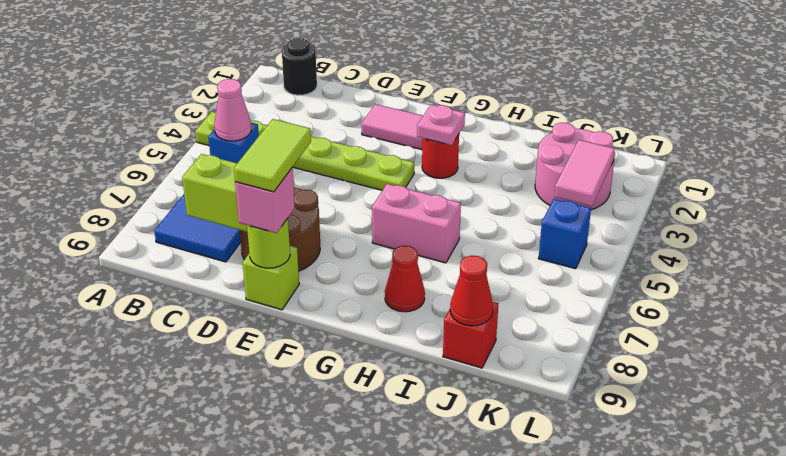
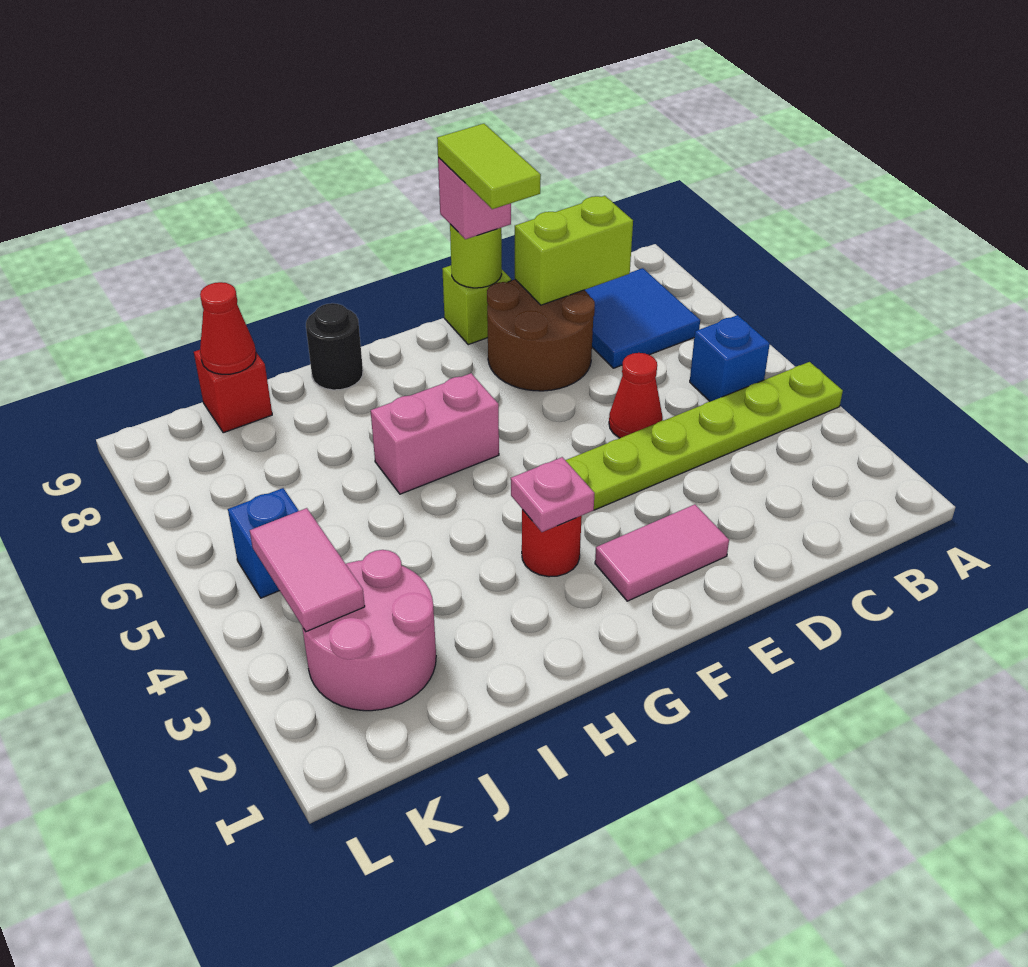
black round brick B1 level 1 -> black round brick H9 level 1
pink cone B5 level 2 -> none
red cone H8 level 1 -> red cone D5 level 1

